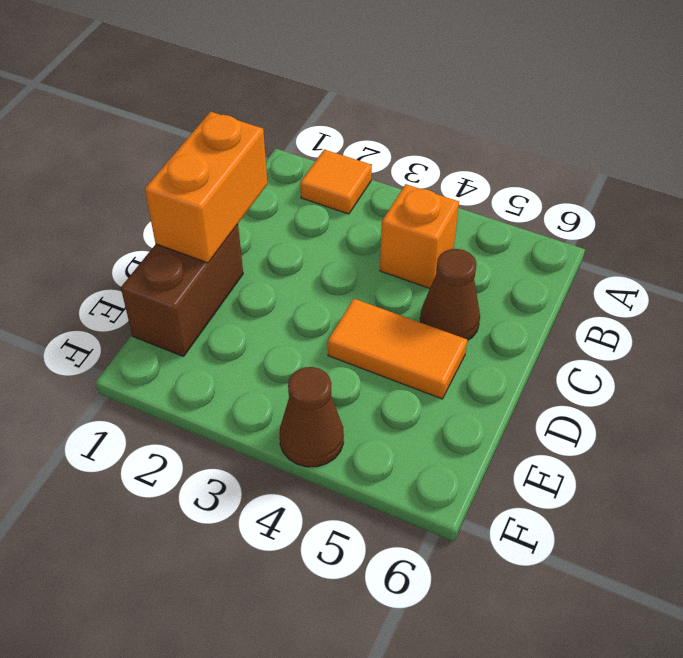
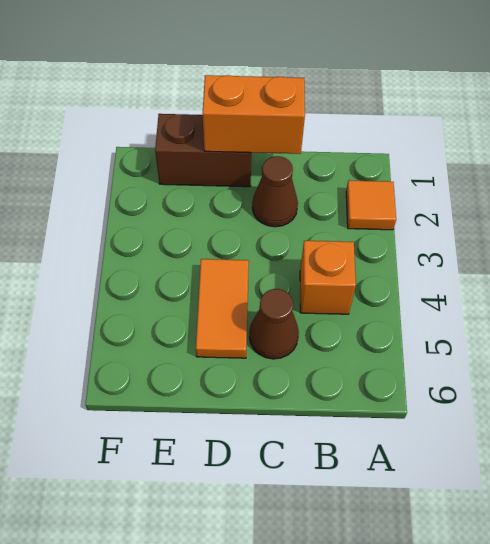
brown cone F4 level 1 -> brown cone C2 level 1

